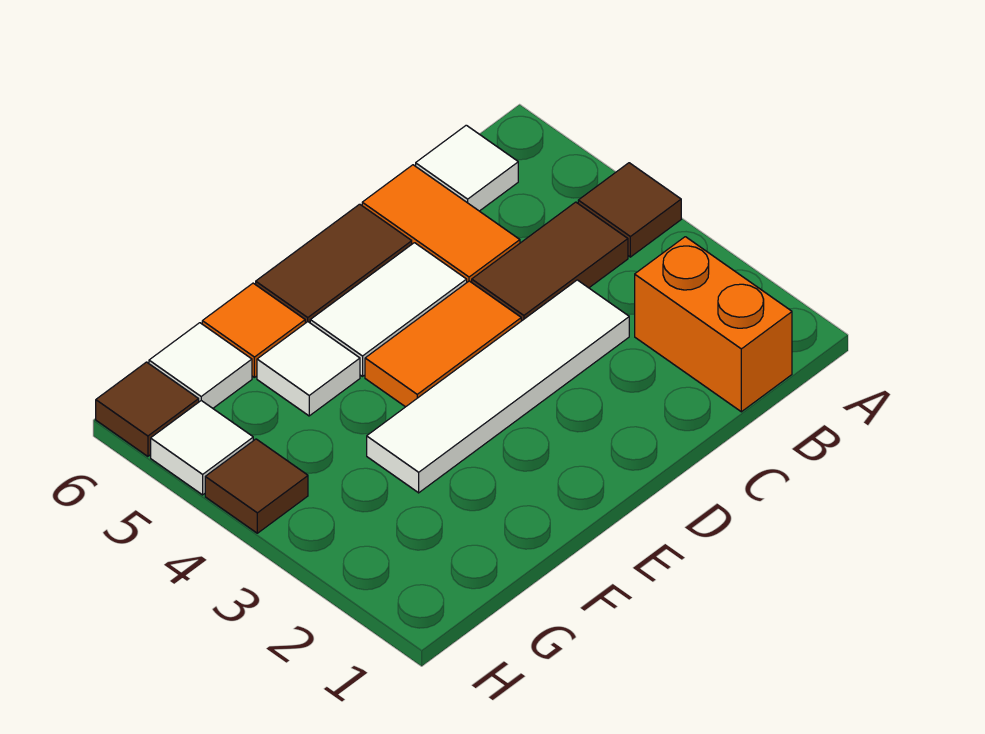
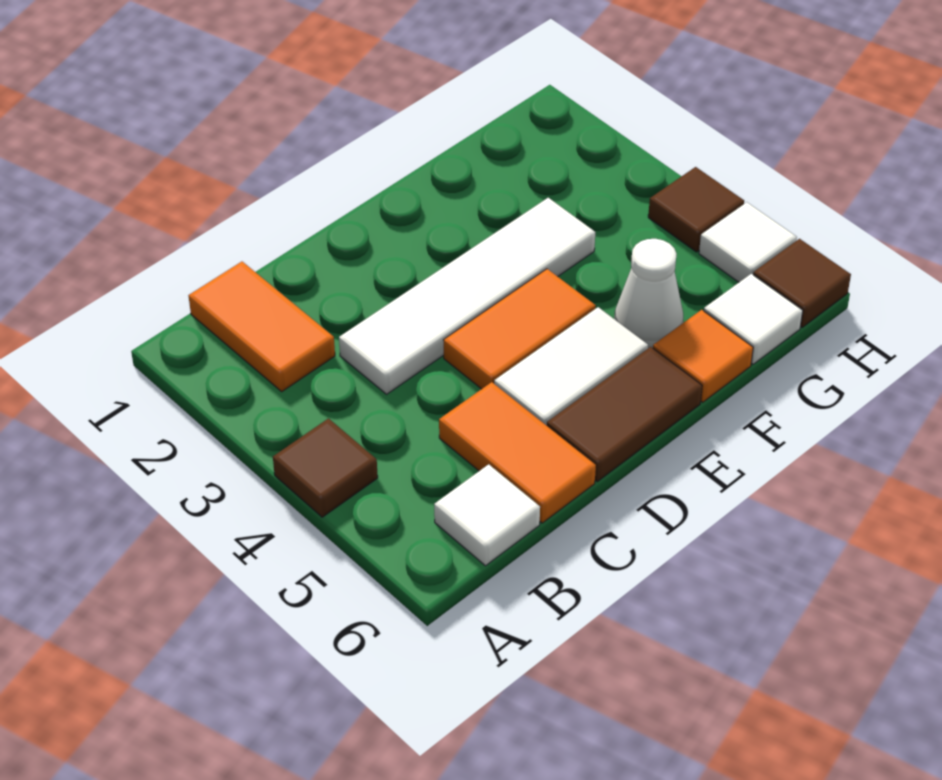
orange brick B1:B2 level 1 -> orange tile B1:B2 level 1
brown tile B4:C4 level 1 -> none
white tile F5 level 1 -> white cone F5 level 1

